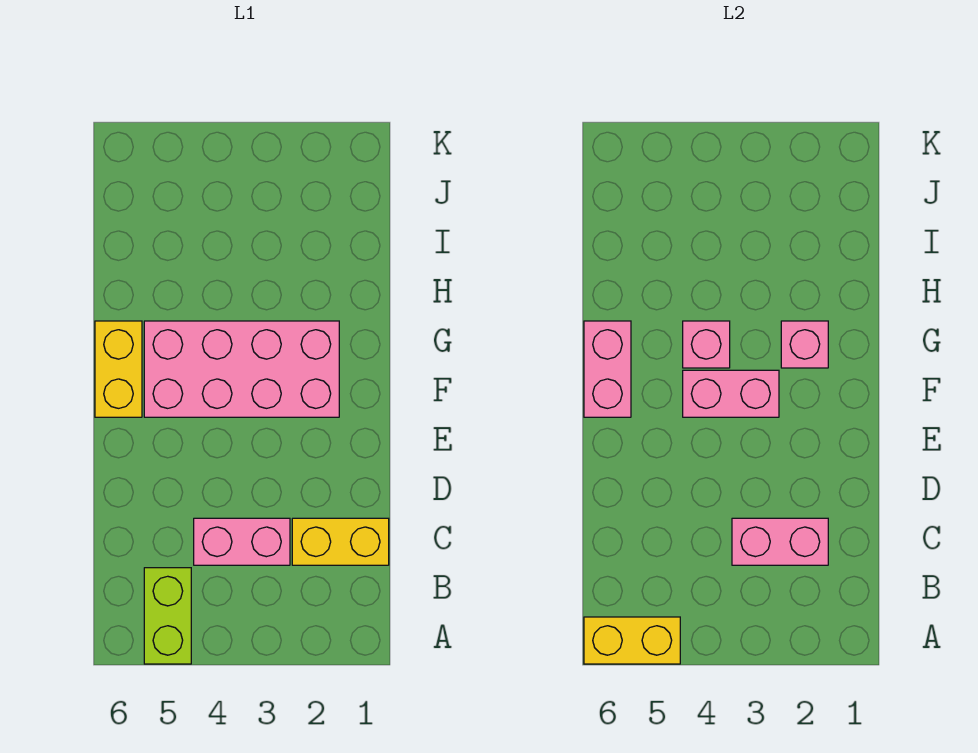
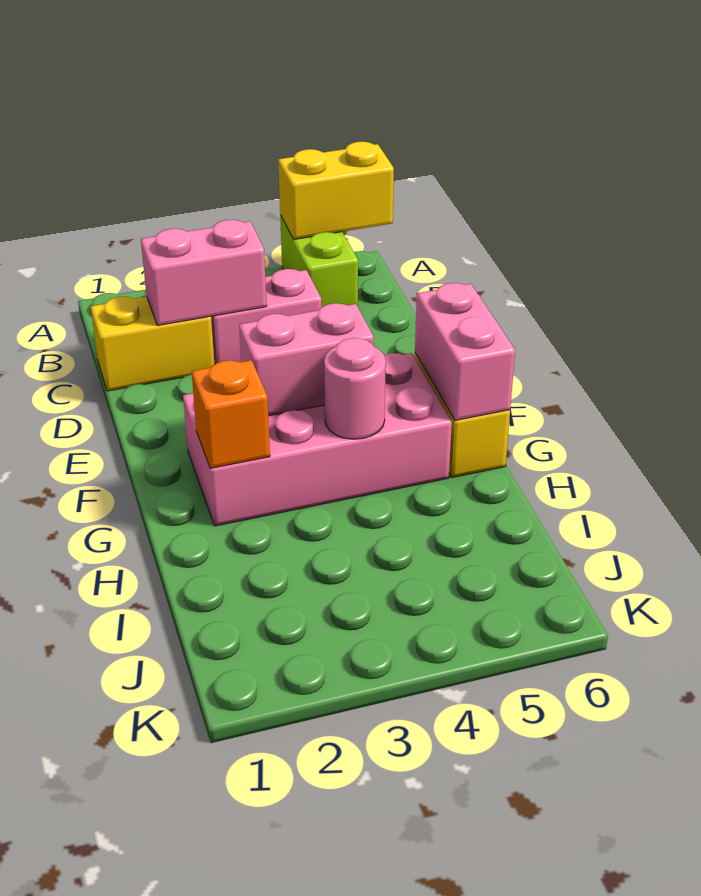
pink brick G2 level 2 -> orange brick G2 level 2
pink brick G4 level 2 -> pink round brick G4 level 2

